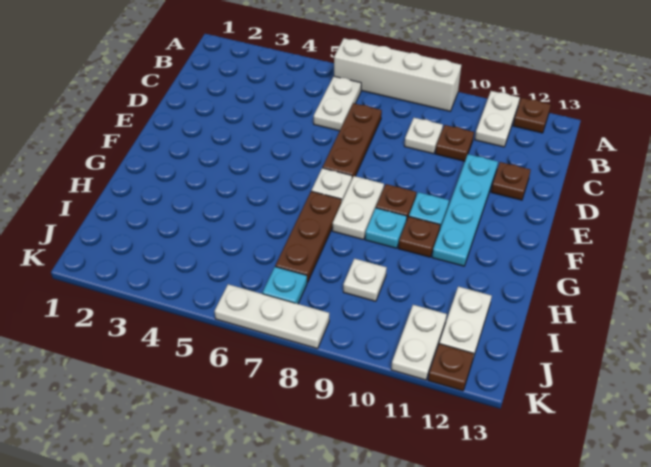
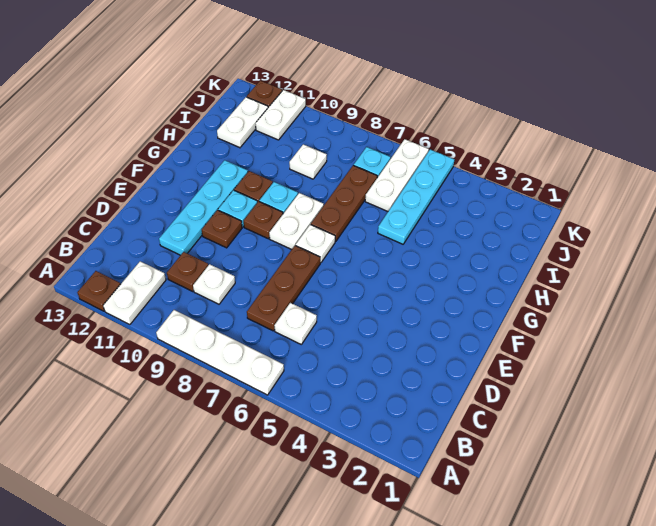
white brick A6:A9 level 1 -> white plate A6:A9 level 1
white plate B6:C6 level 1 -> white plate C6 level 1
brown plate D12 level 1 -> brown plate E10 level 1
none -> cyan plate H5:K5 level 1
white plate K6:K8 level 1 -> white plate I6:K6 level 1

